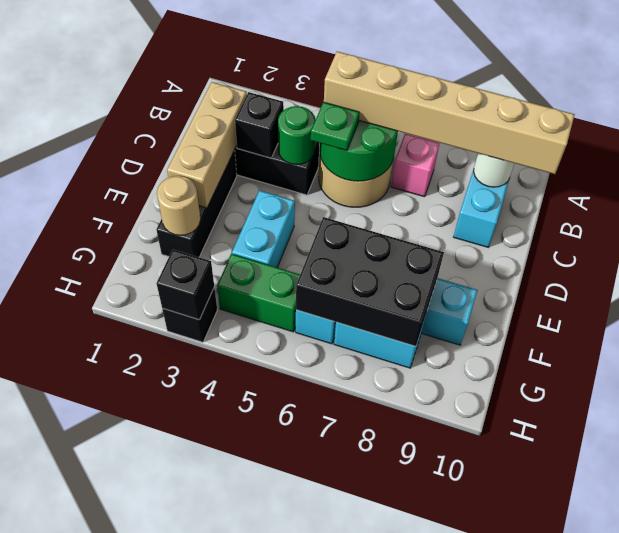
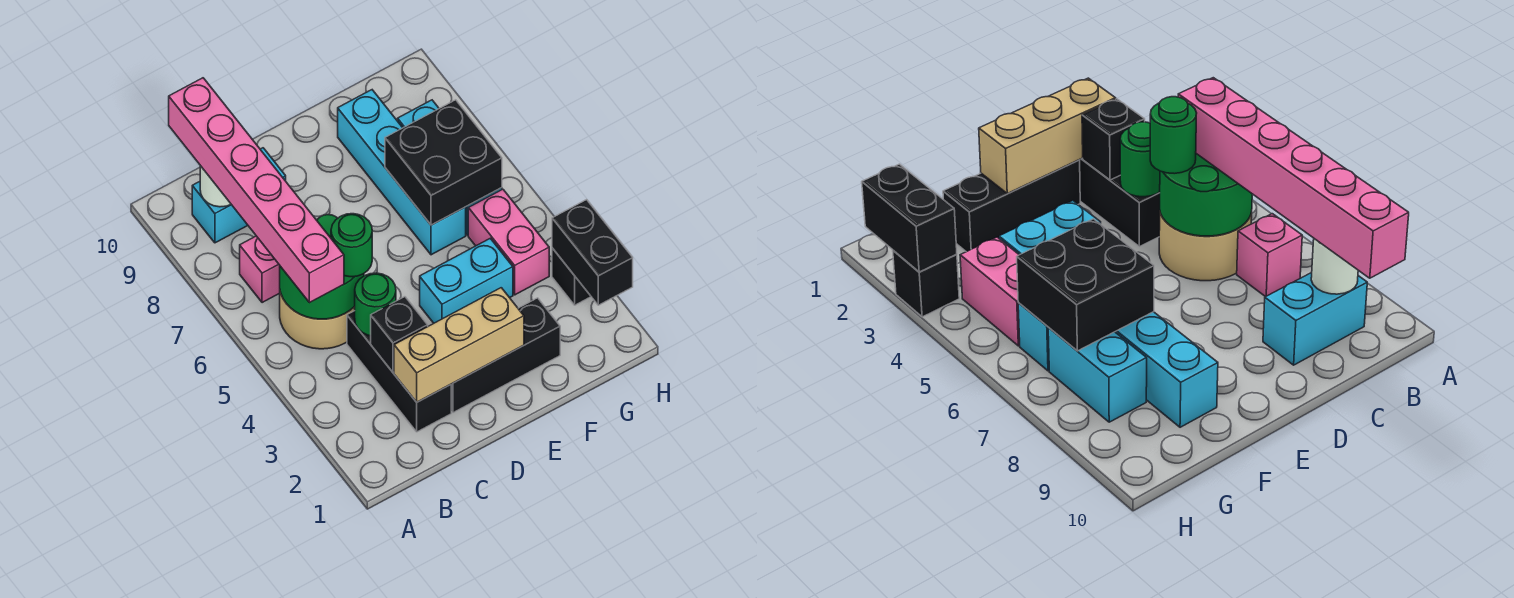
tan brick B5:B10 level 3 -> pink brick B5:B10 level 3
green plate C5 level 3 -> green round brick C5 level 3
tan round brick F2 level 2 -> none
black brick F6:G8 level 2 -> black brick F6:G7 level 2
green brick G4:G5 level 1 -> pink brick G4:G5 level 1
black brick H3 level 2 -> black brick H2:H3 level 2

